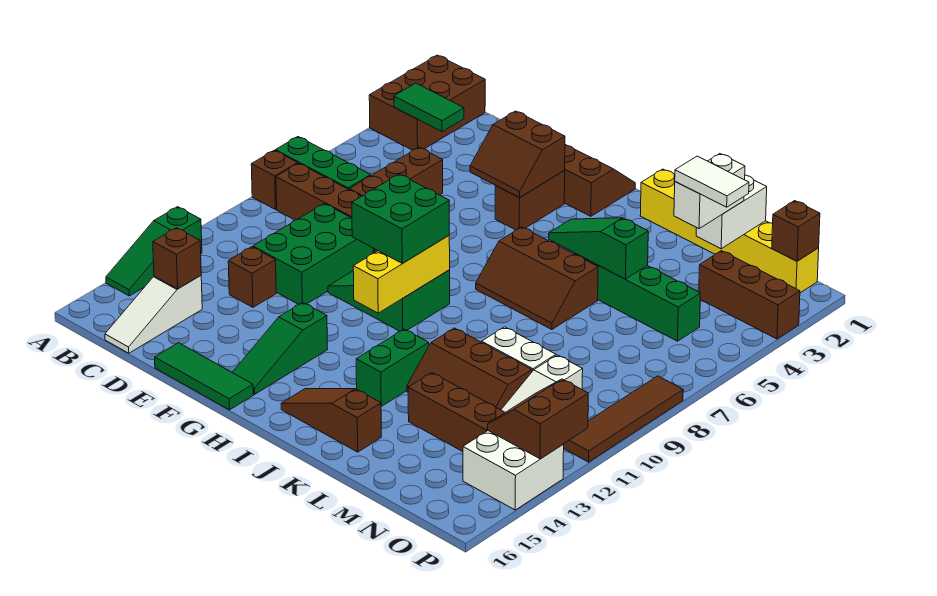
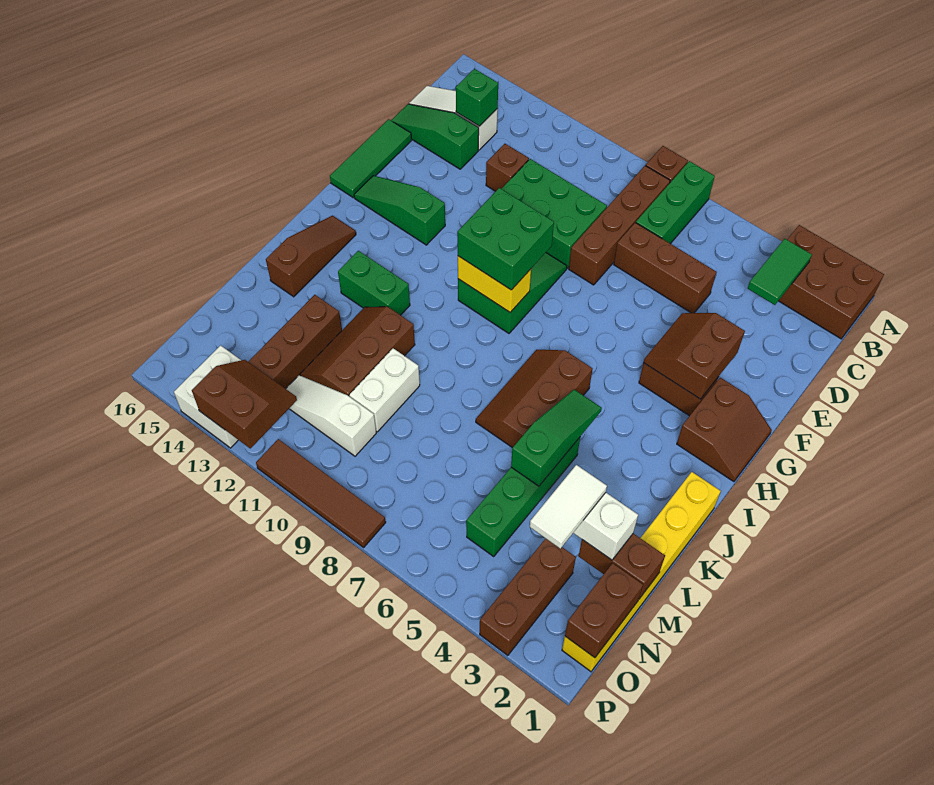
green slope A12:A14 level 1 top 12 -> green slope D14:D16 level 1 top 14
brown brick C14 level 2 -> green brick C14 level 2
yellow brick H9:H11 level 2 -> yellow brick H9:H10 level 2
white brick M1:M2 level 2 -> brown brick M1:M2 level 2
brown brick O1 level 2 -> brown brick N1:O1 level 2

